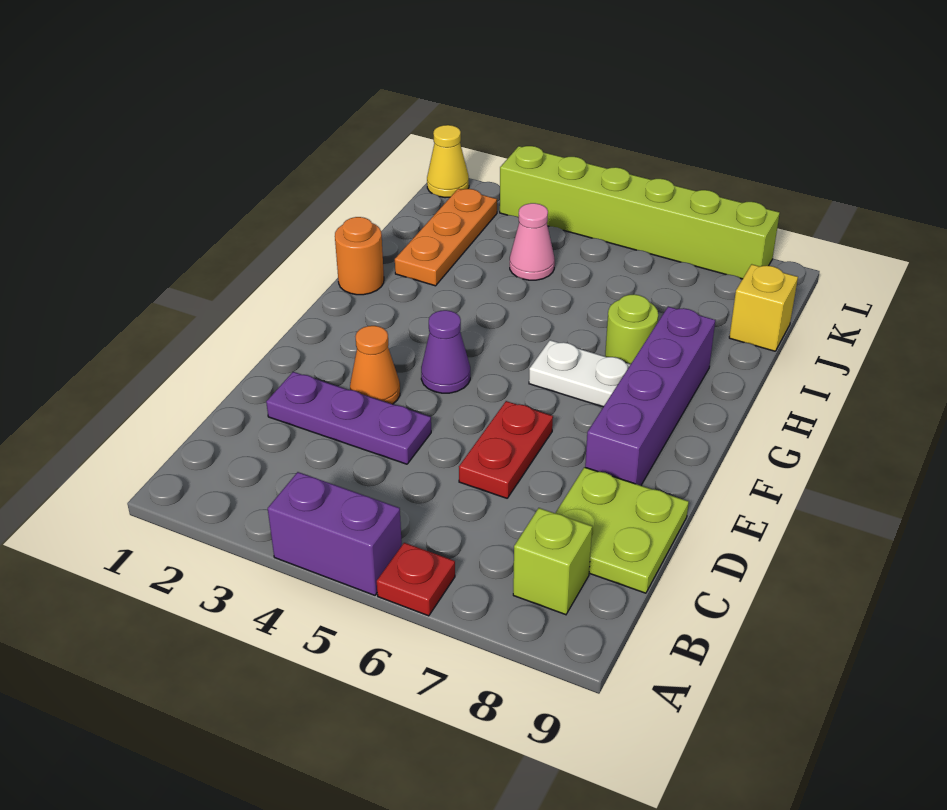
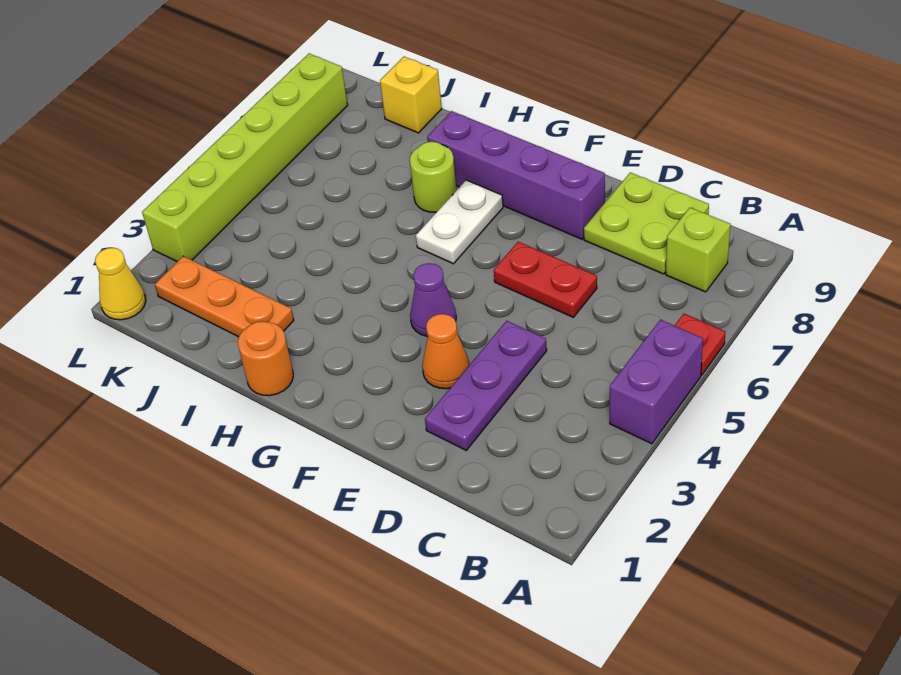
pink cone J4 level 1 -> none

